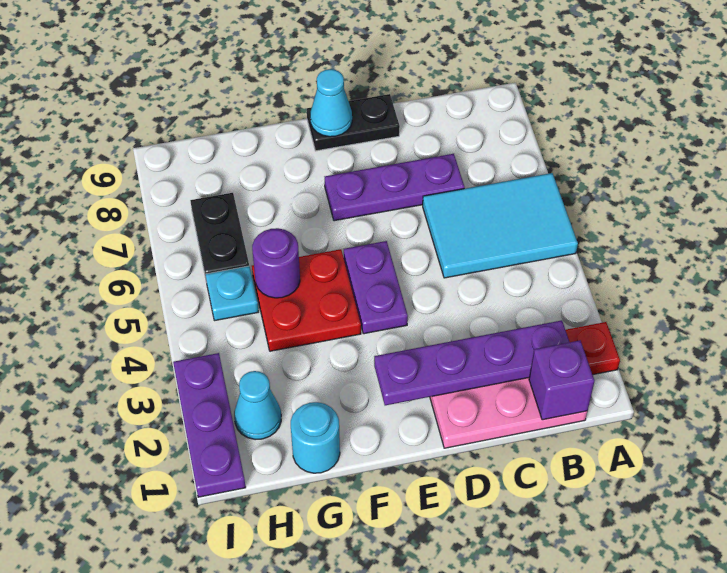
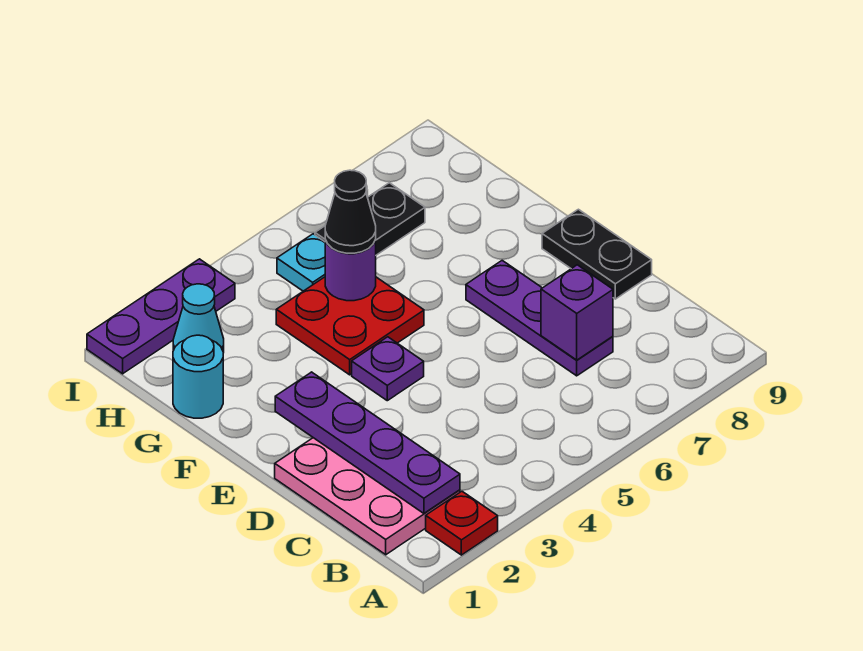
cyan tile A5:C6 level 1 -> none
purple brick B1 level 2 -> purple brick C7 level 2
purple plate E4:E5 level 1 -> purple plate E4 level 1
cyan cone E9 level 2 -> none
none -> black cone G5 level 3

